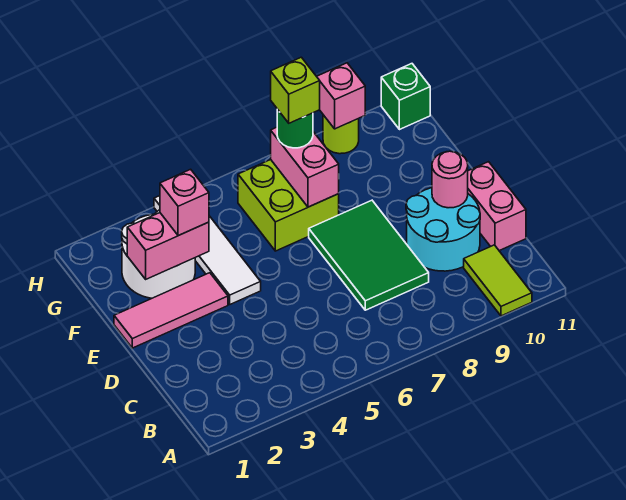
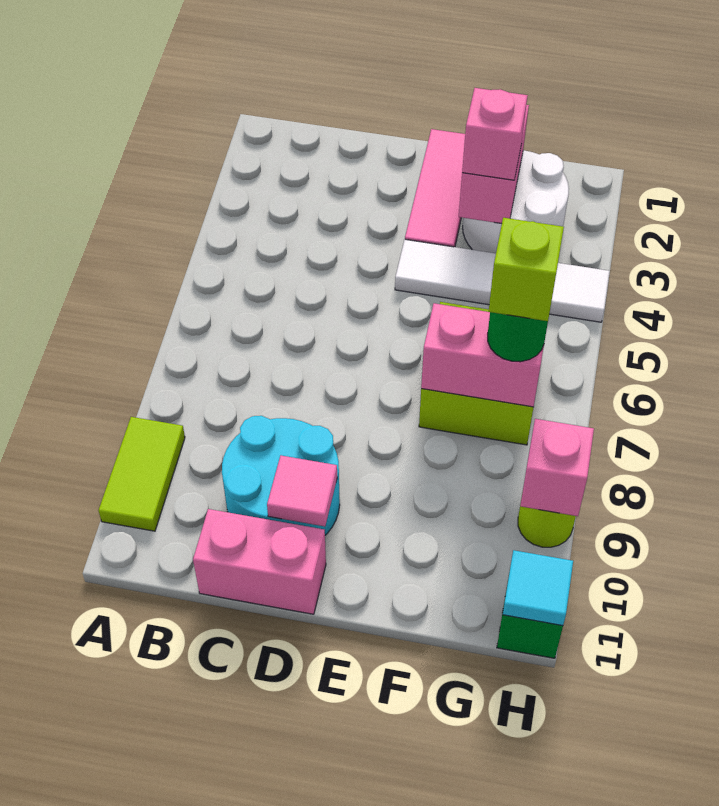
lime tile A10:B10 level 1 -> lime tile A9:A10 level 1
green tile C7:E8 level 1 -> none
pink round brick D10 level 2 -> pink tile D10 level 2
none -> cyan tile H11 level 2

